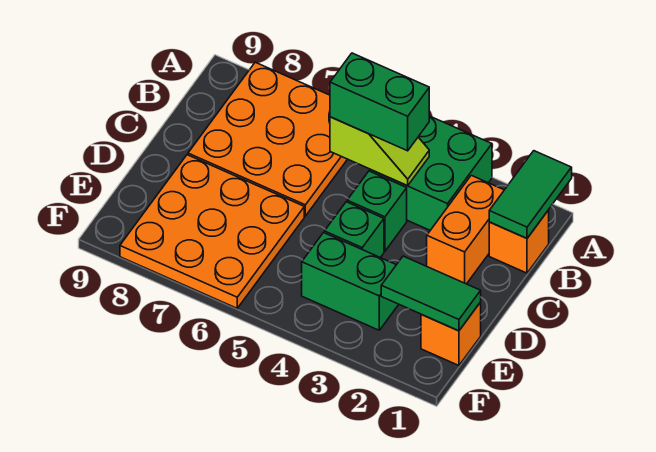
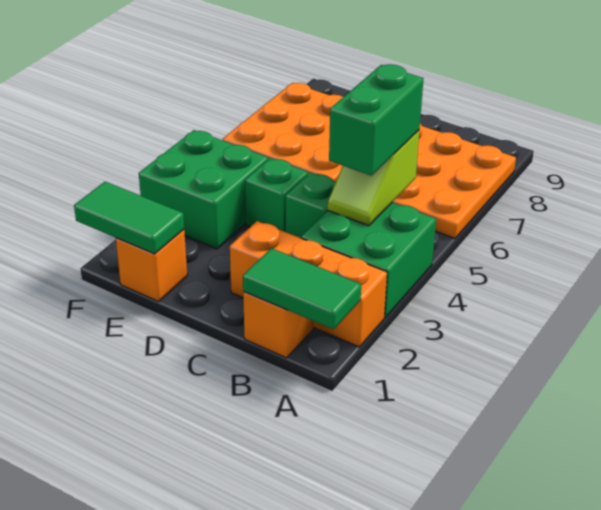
orange brick B2:C2 level 1 -> orange brick A2:C2 level 1
green tile E1:E2 level 2 -> green tile E1:F1 level 2
green brick E3:E4 level 1 -> green brick E3:F4 level 1

